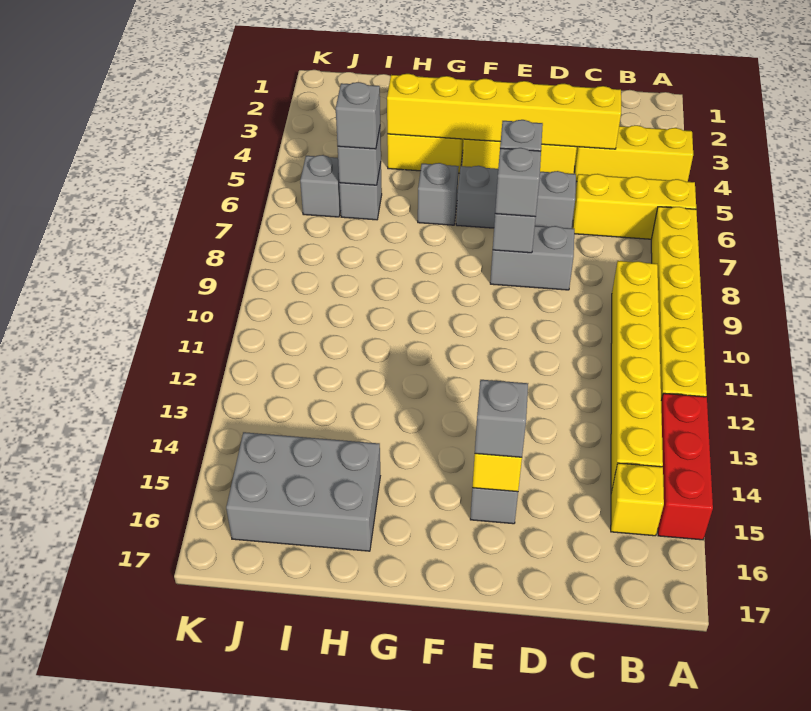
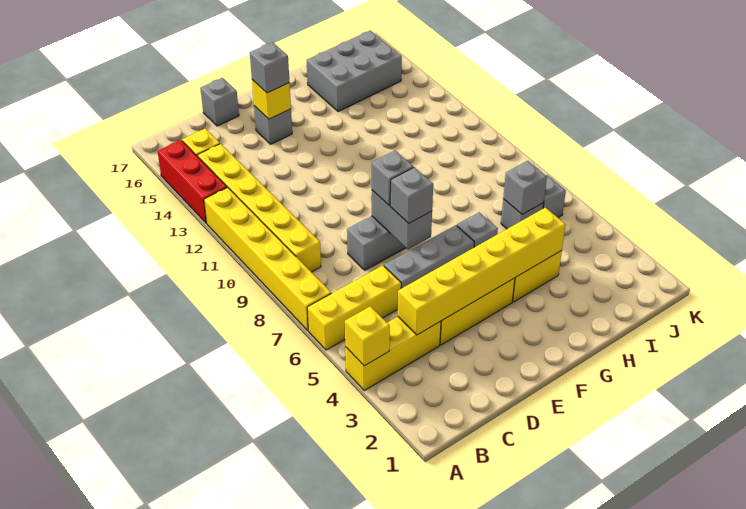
none -> yellow brick A4 level 2
grey brick I6 level 3 -> grey brick D17 level 1

